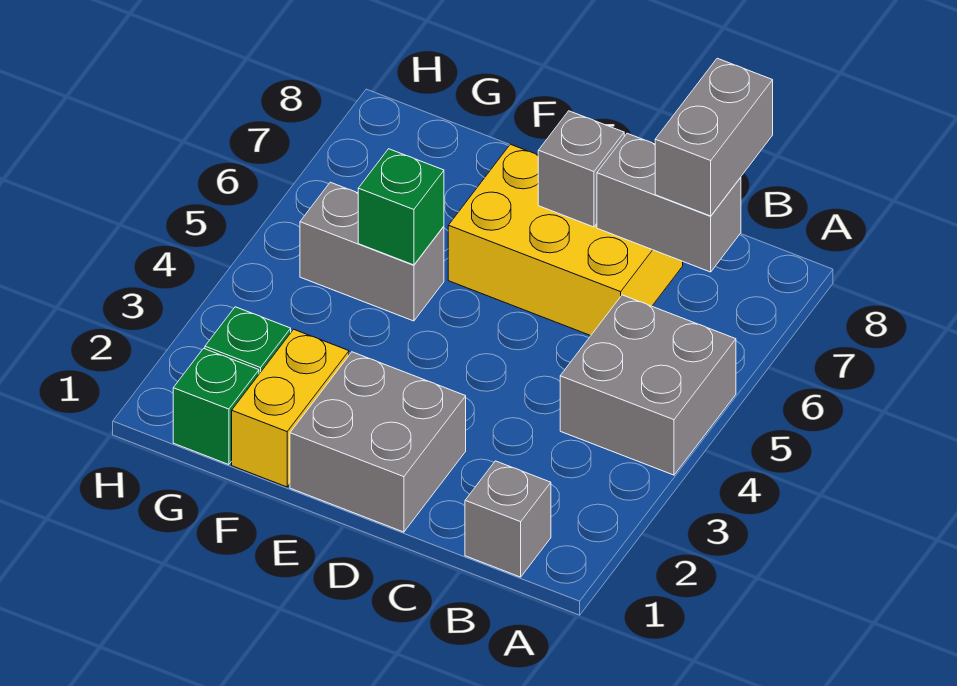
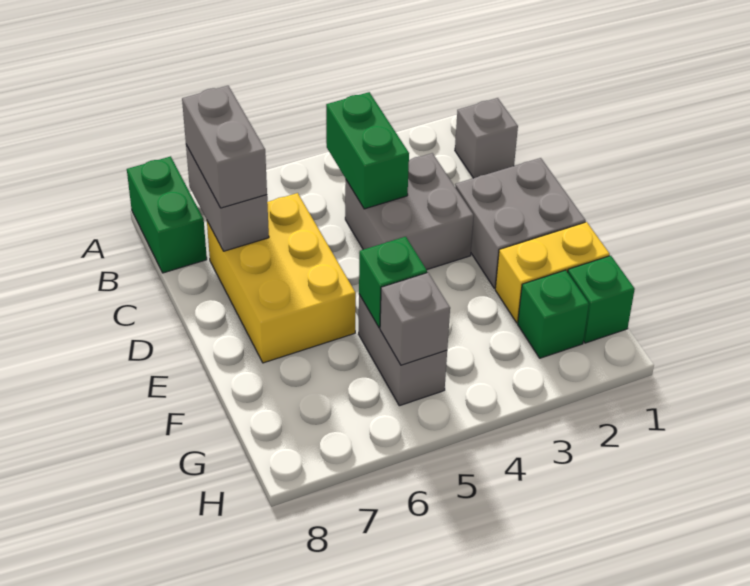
grey brick A4:B5 level 1 -> grey brick C3:D4 level 1
none -> green brick A8:B8 level 1
none -> green brick B4:C4 level 2
grey brick B7:B8 level 3 -> grey brick B7:C7 level 3
grey brick D7 level 2 -> grey brick G5 level 2

